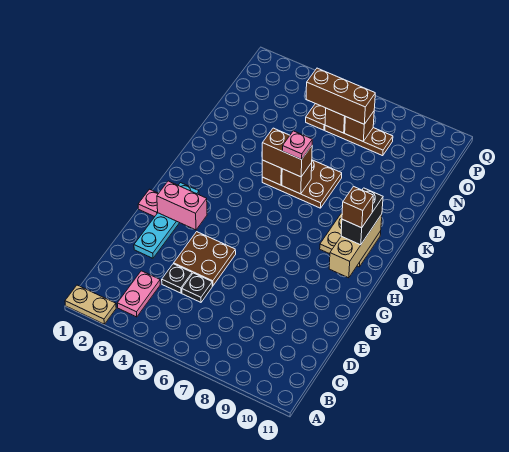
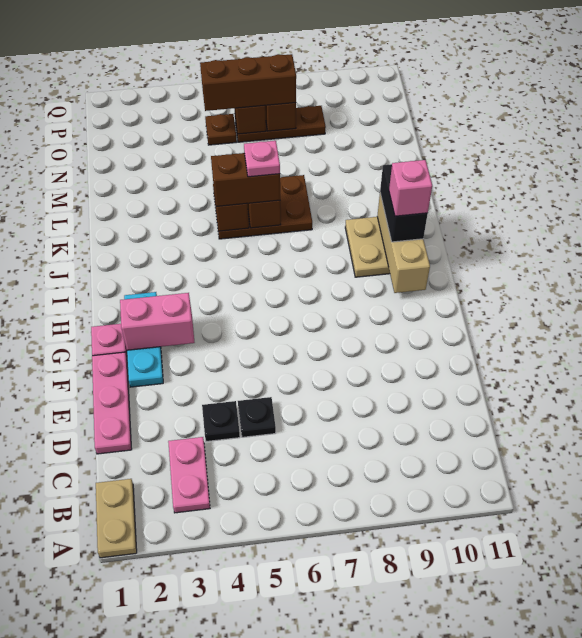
tan plate A1:A2 level 1 -> tan plate A1:B1 level 1
none -> pink plate D1:F1 level 1
cyan plate E2:H2 level 1 -> cyan plate F2:H2 level 1
brown plate E4:F5 level 1 -> none
brown brick I10 level 4 -> pink brick I10 level 4

